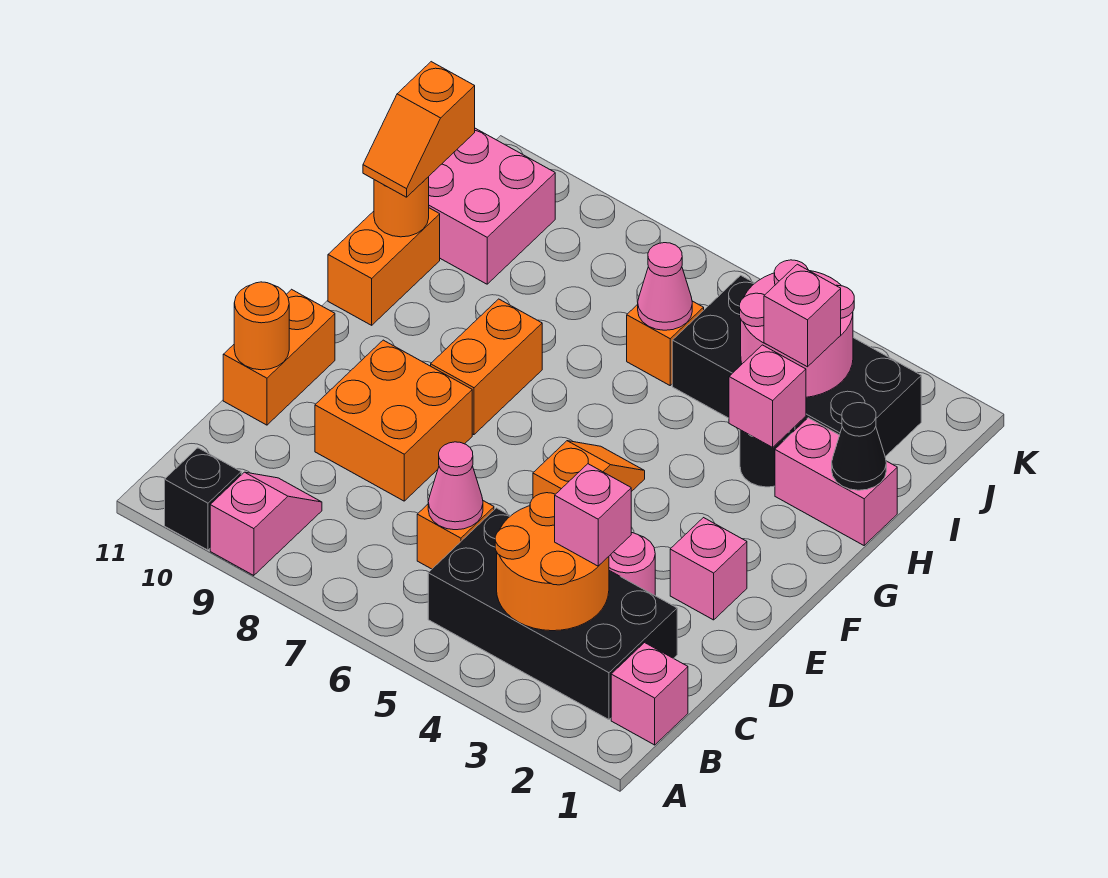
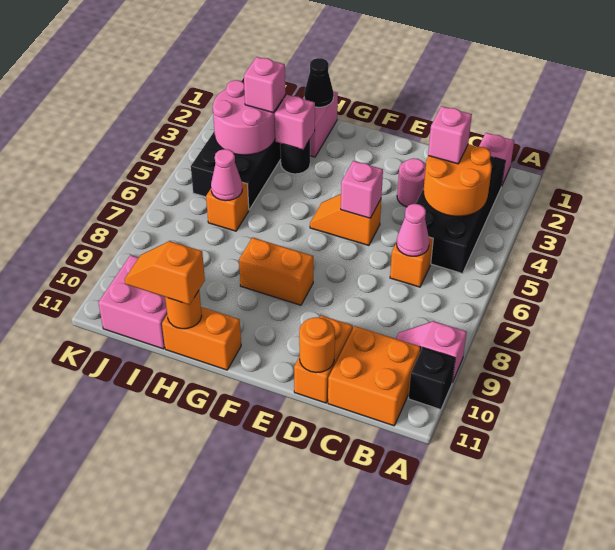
orange brick D8:E9 level 1 -> orange brick B10:C11 level 1
orange brick D11:E11 level 1 -> orange brick D10:D11 level 1
pink brick E2 level 1 -> pink brick E5 level 2
orange slope H11:I11 level 3 top I -> orange slope H11:I11 level 3 top H

